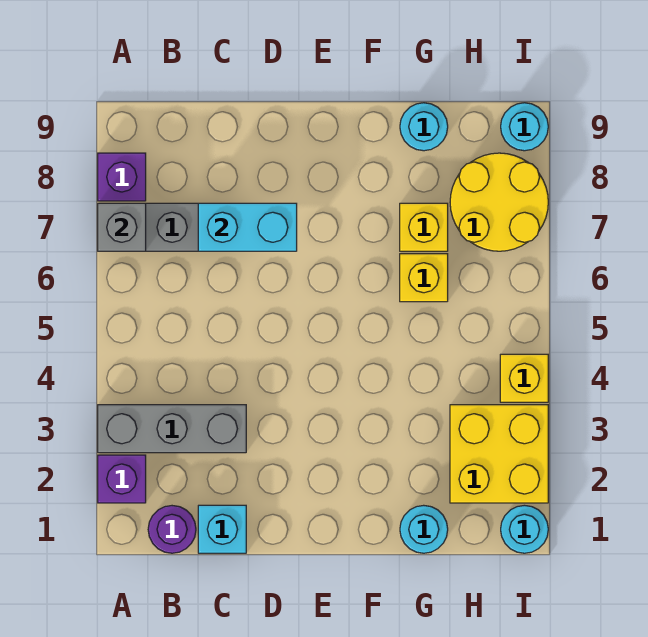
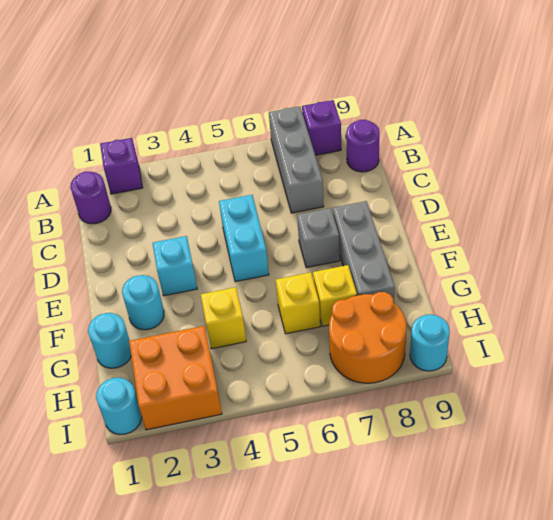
grey brick A3:C3 level 1 -> grey brick E8:G8 level 1
grey brick A7 level 2 -> grey brick E7 level 1
none -> purple round brick B9 level 1
cyan brick C1 level 1 -> cyan brick E3 level 1
cyan brick C7:D7 level 2 -> cyan brick D5:E5 level 1
cyan round brick G9 level 1 -> cyan round brick F2 level 1
yellow brick H2:I3 level 1 -> orange brick H2:I3 level 1
yellow round brick H7:I8 level 1 -> orange round brick H7:I8 level 1
yellow brick I4 level 1 -> yellow brick G4 level 1

